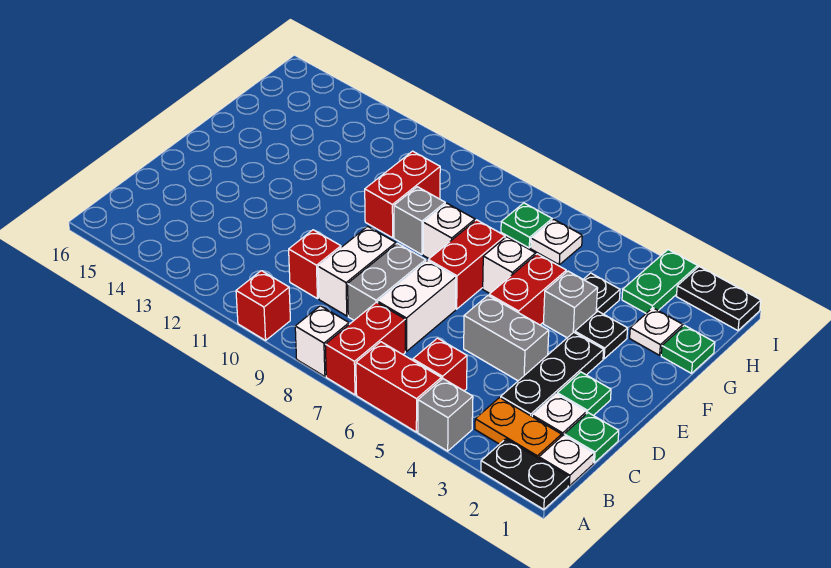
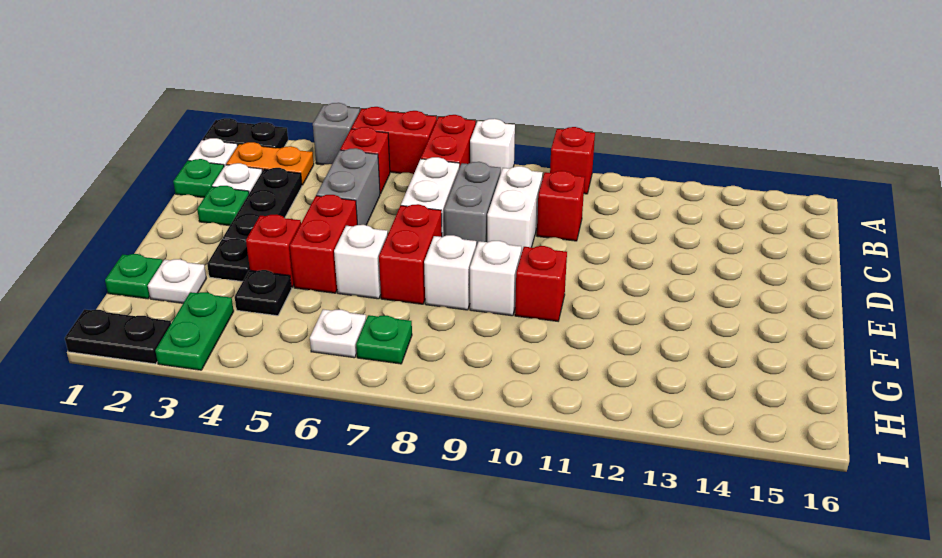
grey brick D4:D5 level 1 -> grey brick C5:D5 level 1
grey brick F4 level 1 -> red brick F4 level 1
grey brick F9 level 1 -> white brick F9 level 1
red brick F10:G10 level 1 -> red brick F10 level 1

